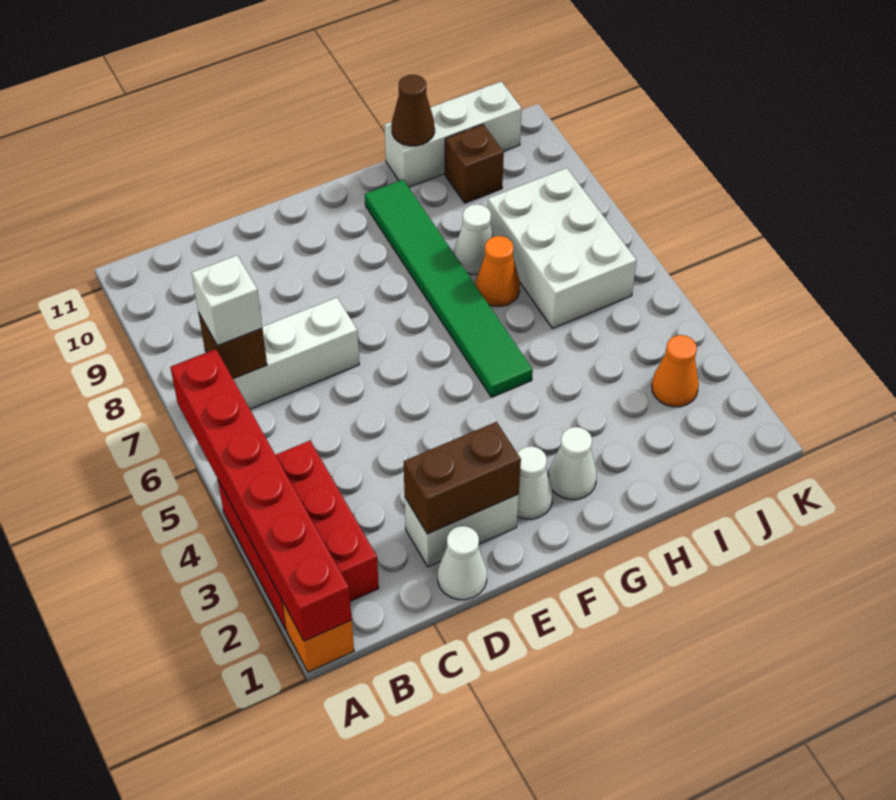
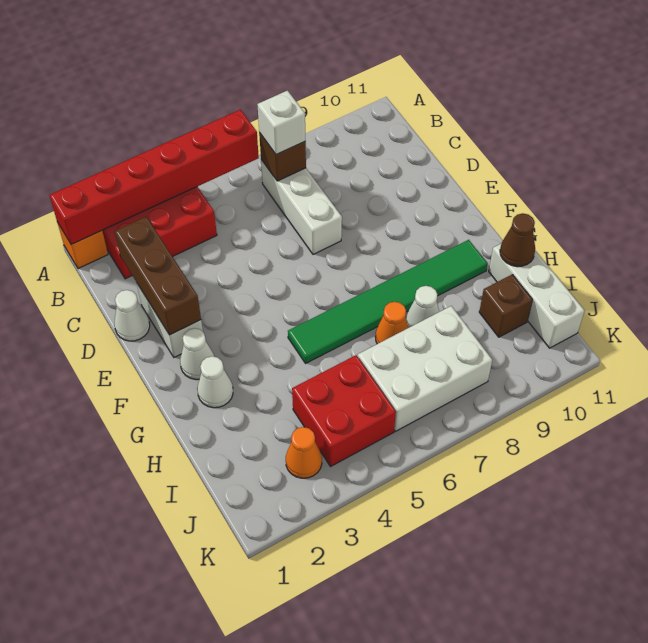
brown brick D2:E2 level 2 -> brown brick C2:E2 level 2
none -> red brick I4:J5 level 1

